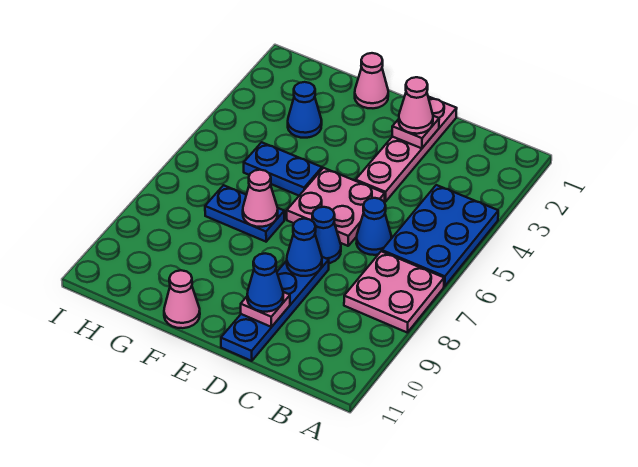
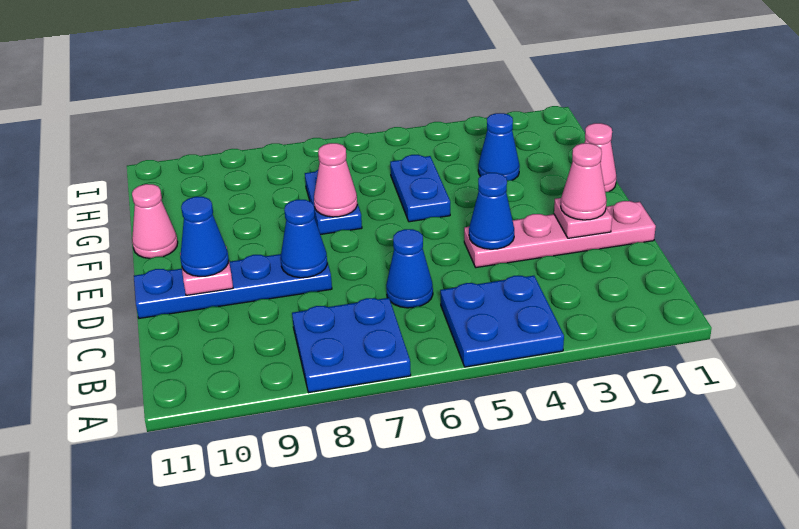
blue plate A4:B6 level 1 -> blue plate A4:B5 level 1
pink plate A7:B8 level 1 -> blue plate A7:B8 level 1
pink plate D5:E6 level 1 -> none
blue cone D7 level 1 -> blue cone D4 level 2

